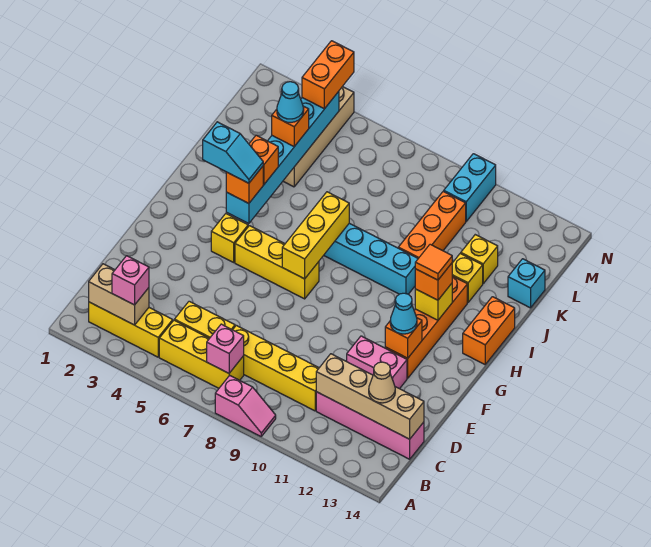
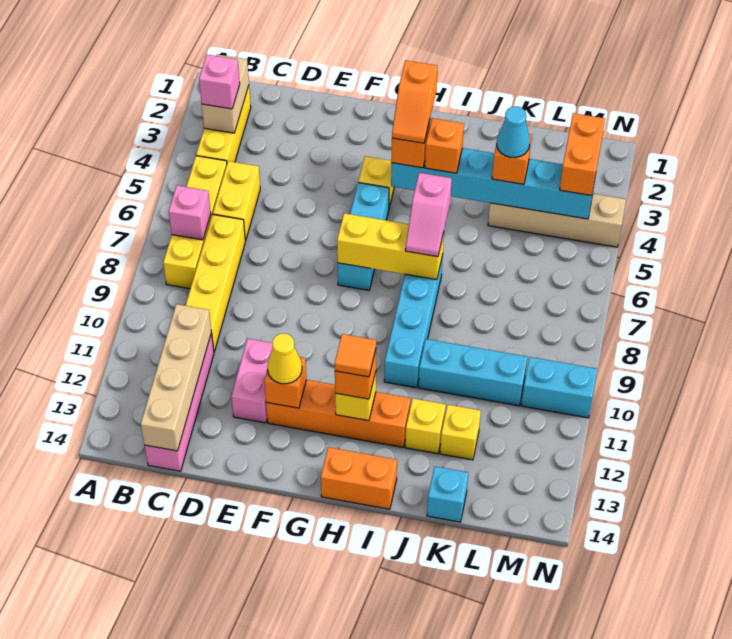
pink slope A8:A9 level 1 top 8 -> pink slope I6:I7 level 3 top 6
yellow brick B5:B7 level 1 -> yellow brick B5:B8 level 1
tan cone C13 level 3 -> none
cyan cone F12 level 3 -> yellow cone F12 level 3
yellow brick G5:G7 level 1 -> cyan brick G5:G7 level 1
cyan slope H3:H4 level 4 top 3 -> orange slope H3:H4 level 4 top 3
orange brick J10:L10 level 1 -> cyan brick J10:L10 level 1
orange brick M4:N4 level 3 -> orange brick M3:M4 level 3

